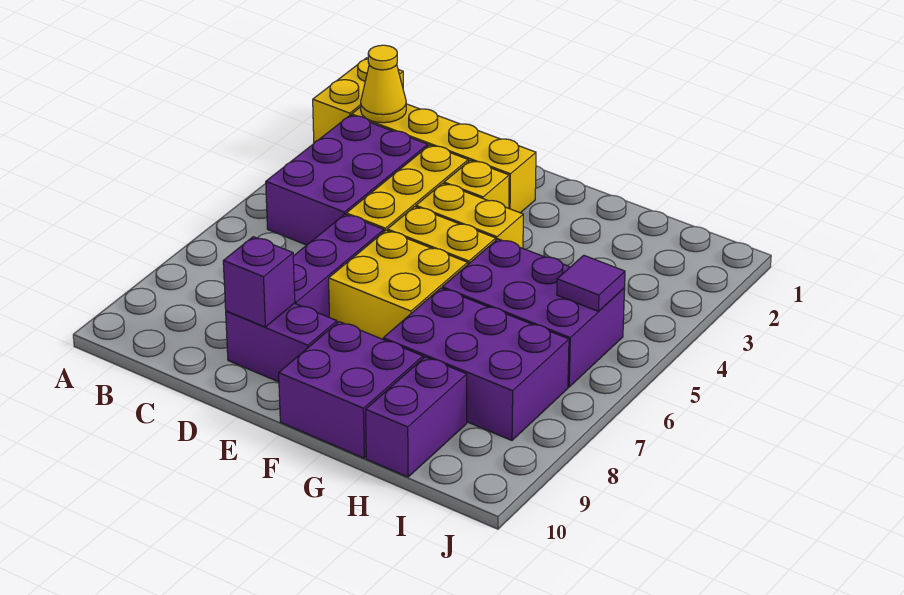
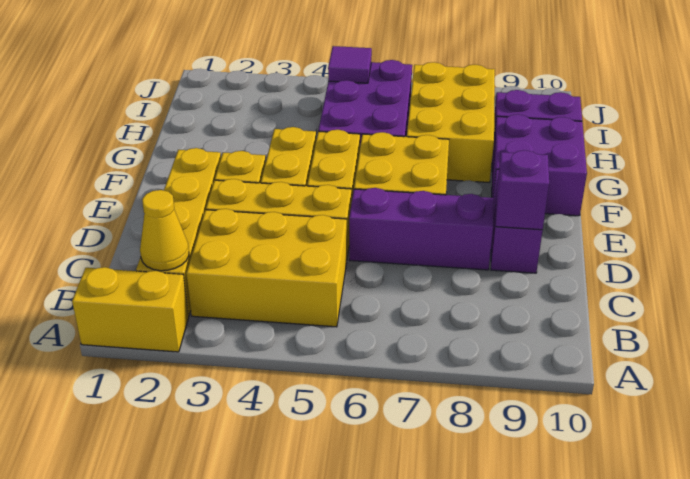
purple brick B3:C5 level 1 -> yellow brick B3:C5 level 1
purple brick G7:I8 level 1 -> yellow brick G7:I8 level 1

